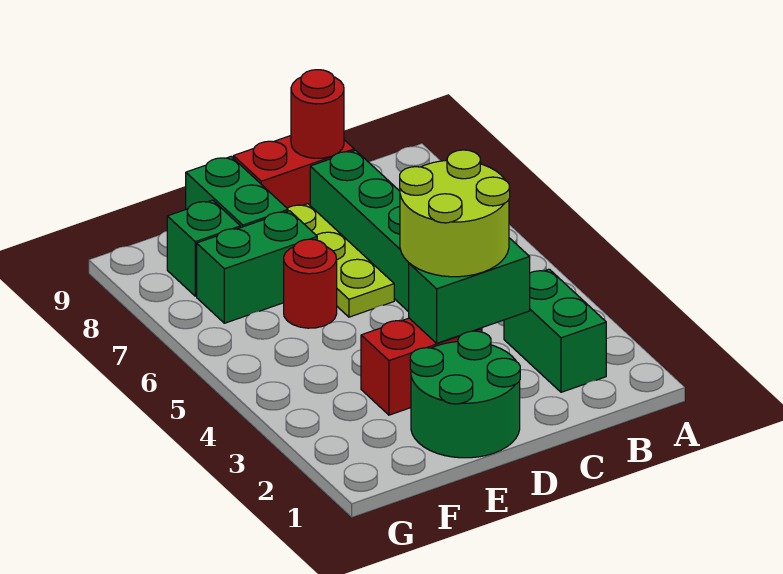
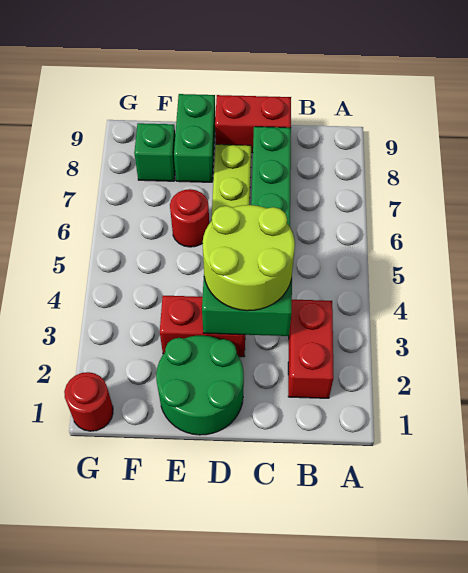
green brick B2:B3 level 1 -> red brick B2:B3 level 1
red round brick C9 level 2 -> red round brick G1 level 1
green brick E7:F7 level 1 -> none

